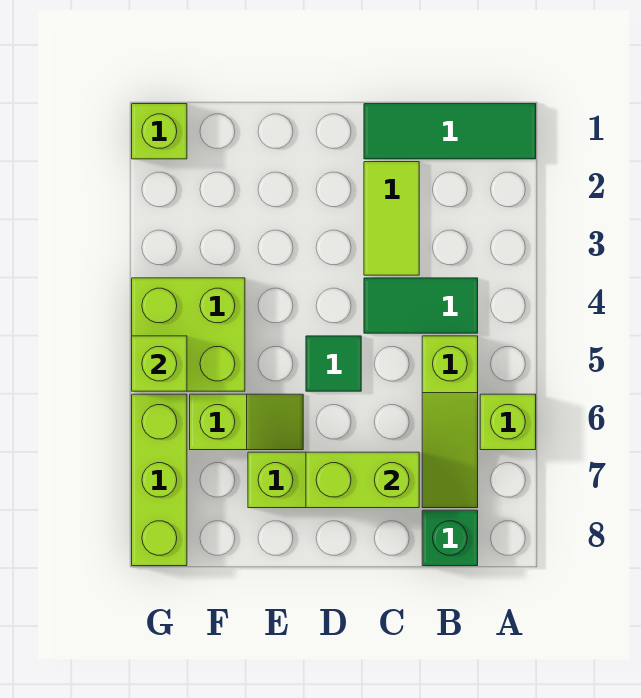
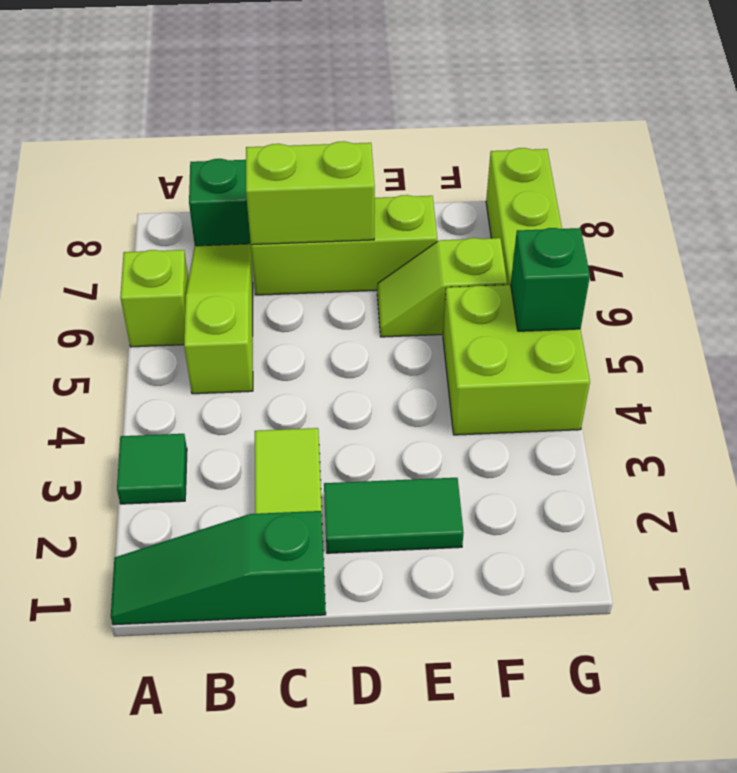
green tile A1:C1 level 1 -> green slope A1:C1 level 1 top C
green tile B4:C4 level 1 -> green tile D2:E2 level 1
green tile D5 level 1 -> green tile A3 level 1
lime brick G1 level 1 -> none
lime brick G5 level 2 -> green brick G5 level 2

